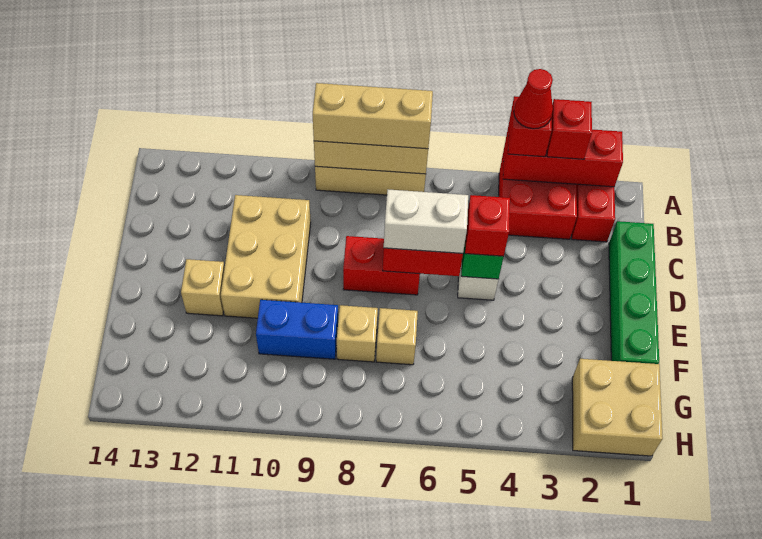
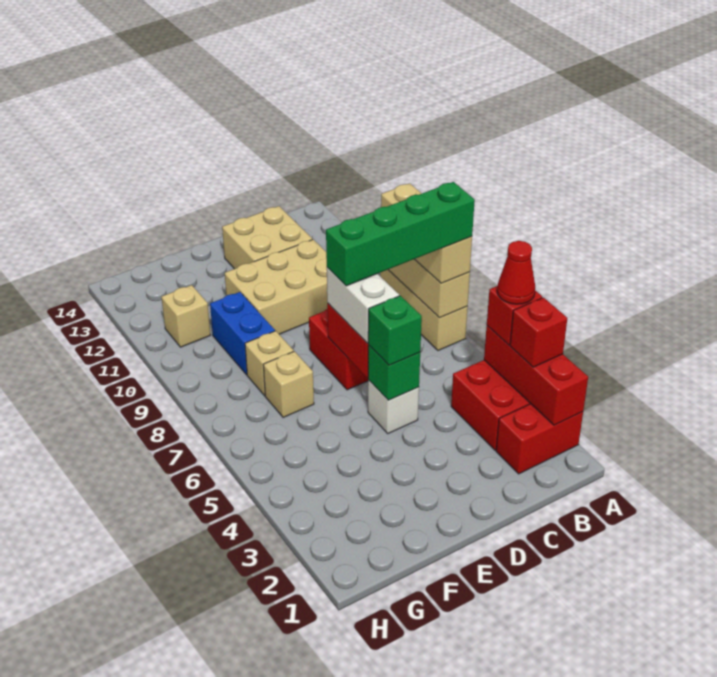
green brick C1:F1 level 1 -> green brick A7:D7 level 4
red brick D5 level 3 -> green brick D5 level 3
tan brick E12 level 1 -> tan brick G11 level 1
tan brick G1:H2 level 1 -> tan brick C12:D13 level 1

